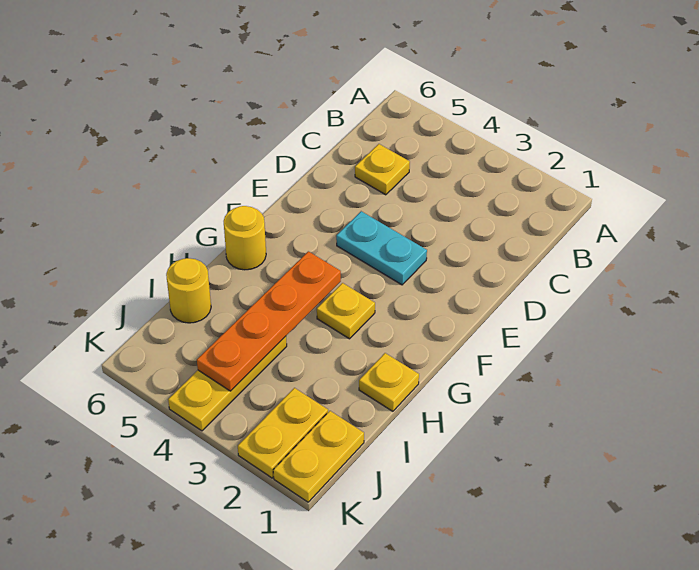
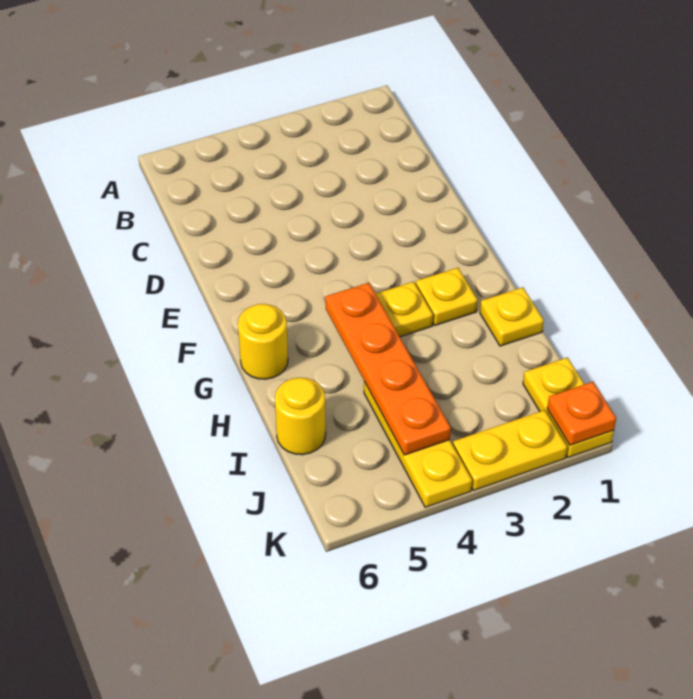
yellow plate C5 level 1 -> yellow plate G2 level 1
cyan plate E3:E4 level 1 -> none
yellow plate J2:K2 level 1 -> yellow plate K2:K3 level 1
none -> orange plate K1 level 2

